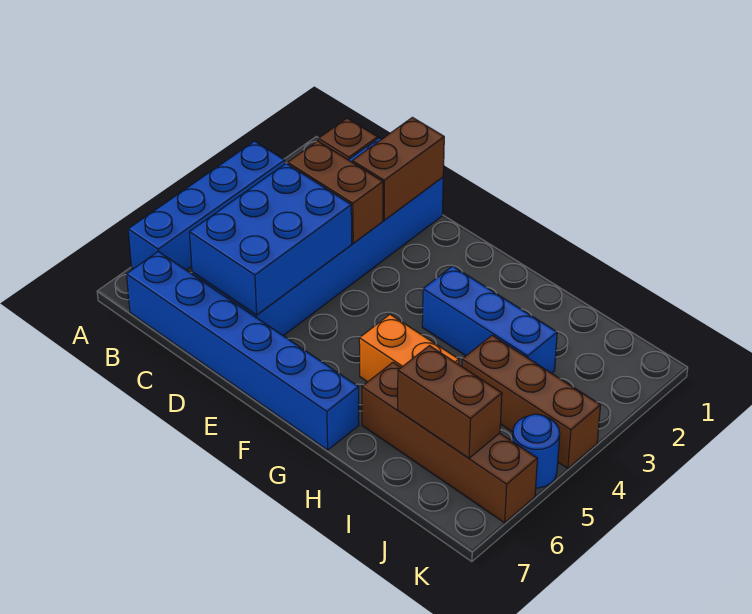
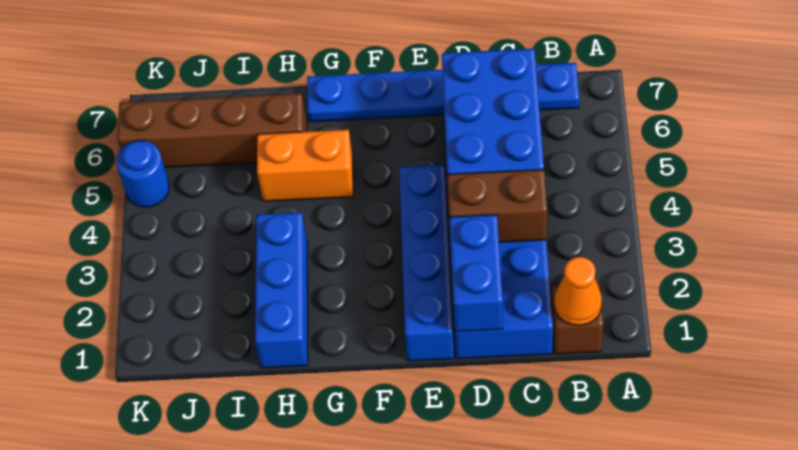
blue brick A3:A6 level 1 -> blue brick E1:E4 level 1
none -> orange cone B1 level 2
blue brick B7:G7 level 1 -> blue plate B7:G7 level 1
brown brick D1:D2 level 2 -> blue brick D1:D2 level 2
blue brick G3:I3 level 1 -> blue brick H1:H3 level 1
brown brick I4:K4 level 1 -> none
brown brick I6:J6 level 2 -> none

